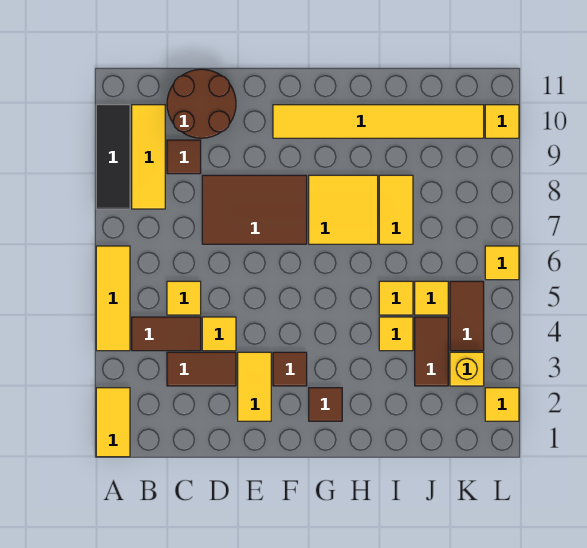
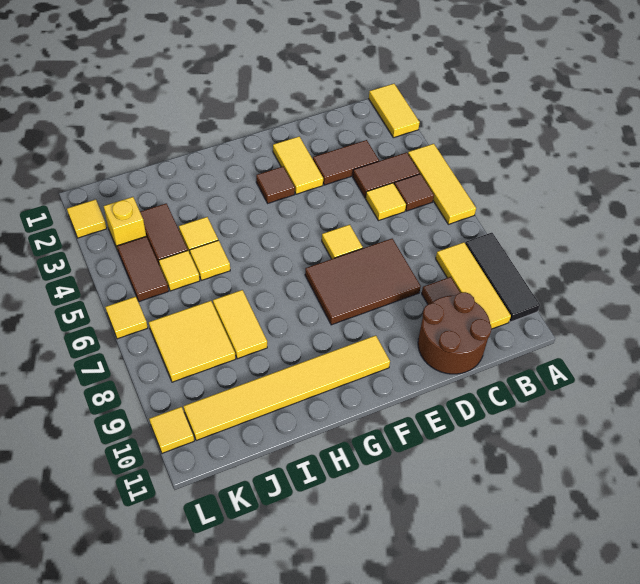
yellow tile D4 level 1 -> yellow tile E6 level 1
brown tile G2 level 1 -> brown tile B5 level 1
yellow tile G7:H8 level 1 -> yellow tile J7:K8 level 1

